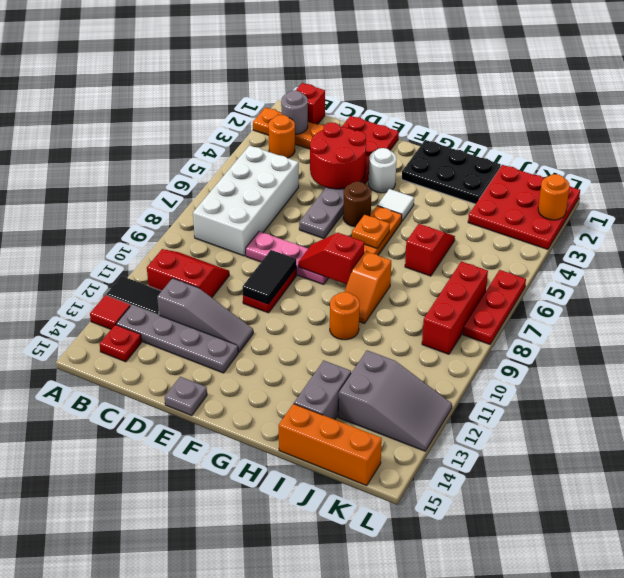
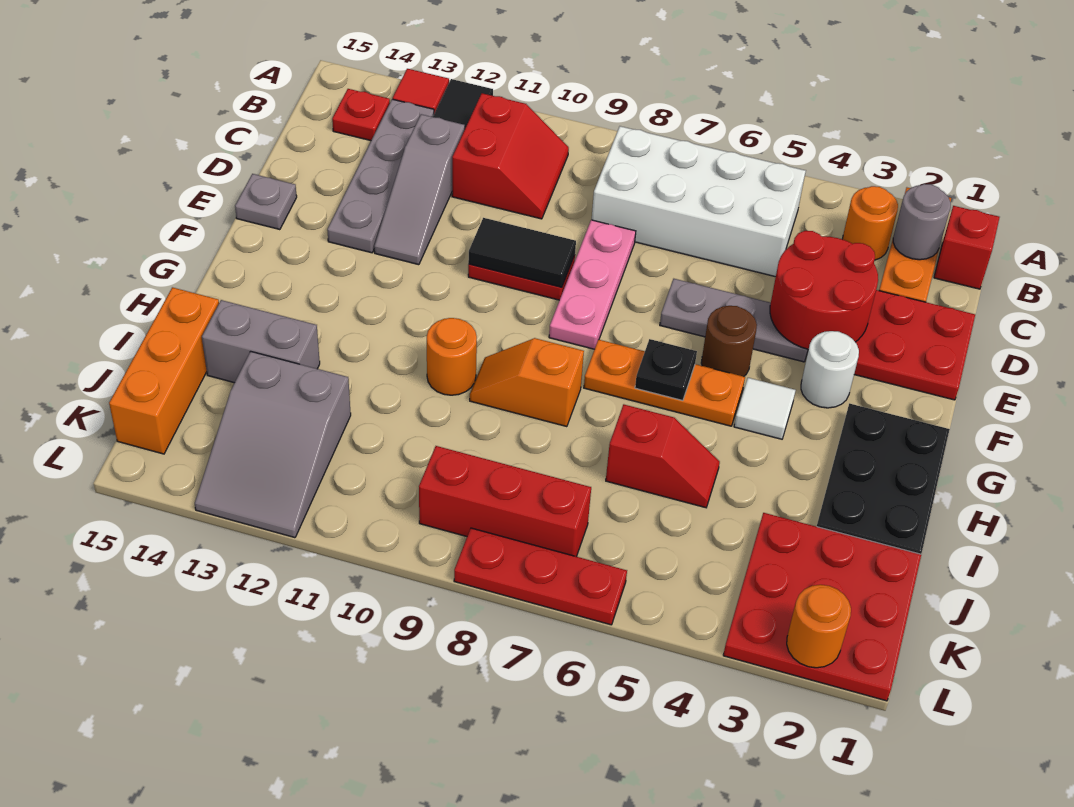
red slope F8:G8 level 2 top G -> none
orange plate G6 level 2 -> black plate G6 level 2

